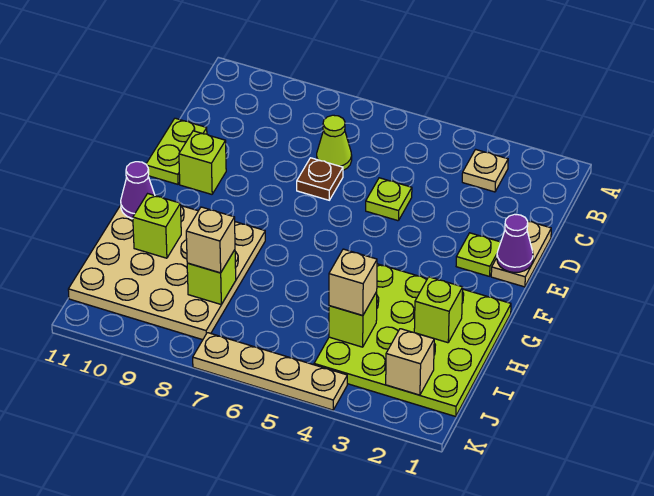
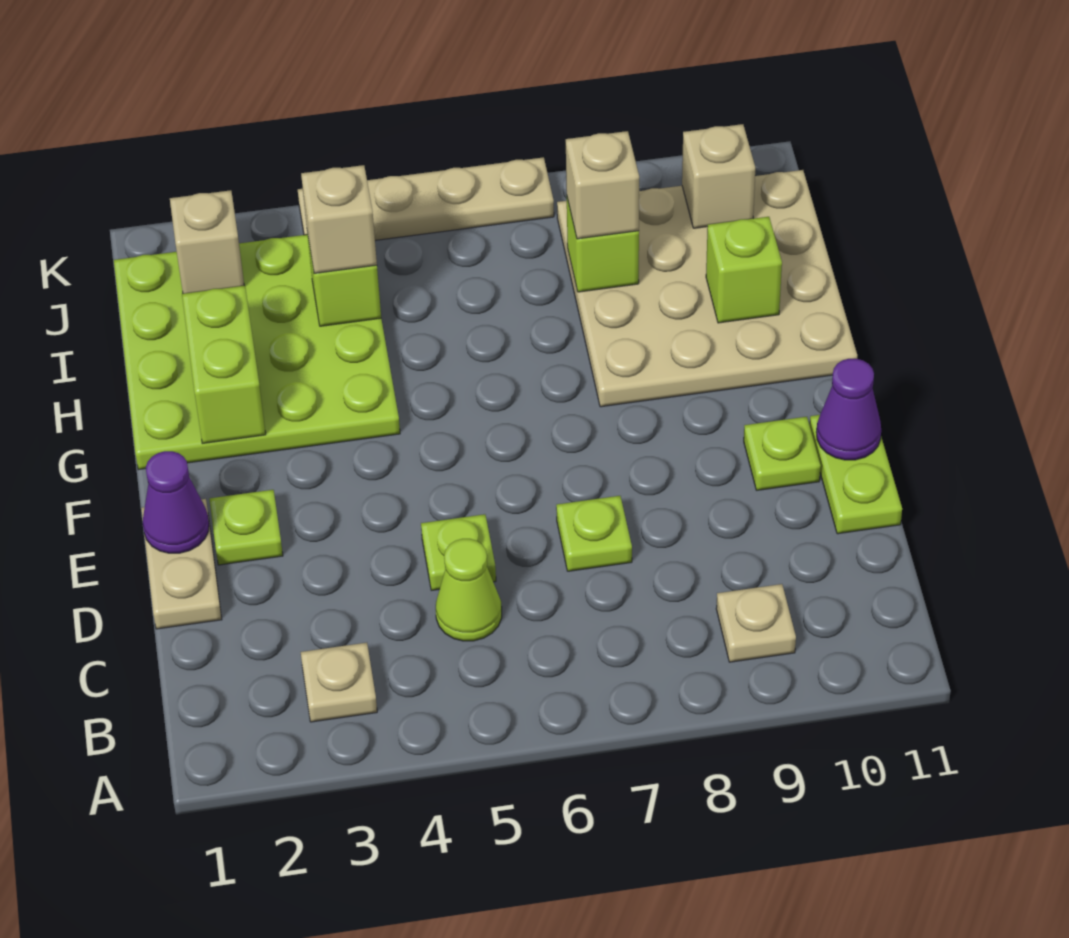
none -> tan plate B9 level 1
lime cone C7 level 1 -> lime cone C5 level 1
brown plate D7 level 1 -> lime plate D7 level 1
lime brick E10 level 1 -> lime plate E10 level 1
purple cone G11 level 2 -> purple cone E11 level 2
lime brick H2 level 2 -> lime brick G2:H2 level 2
none -> tan brick J10 level 2

